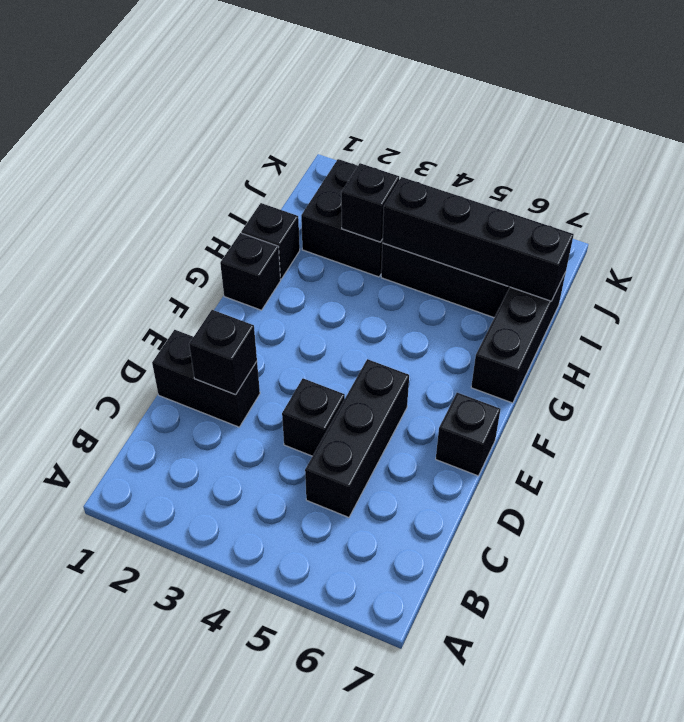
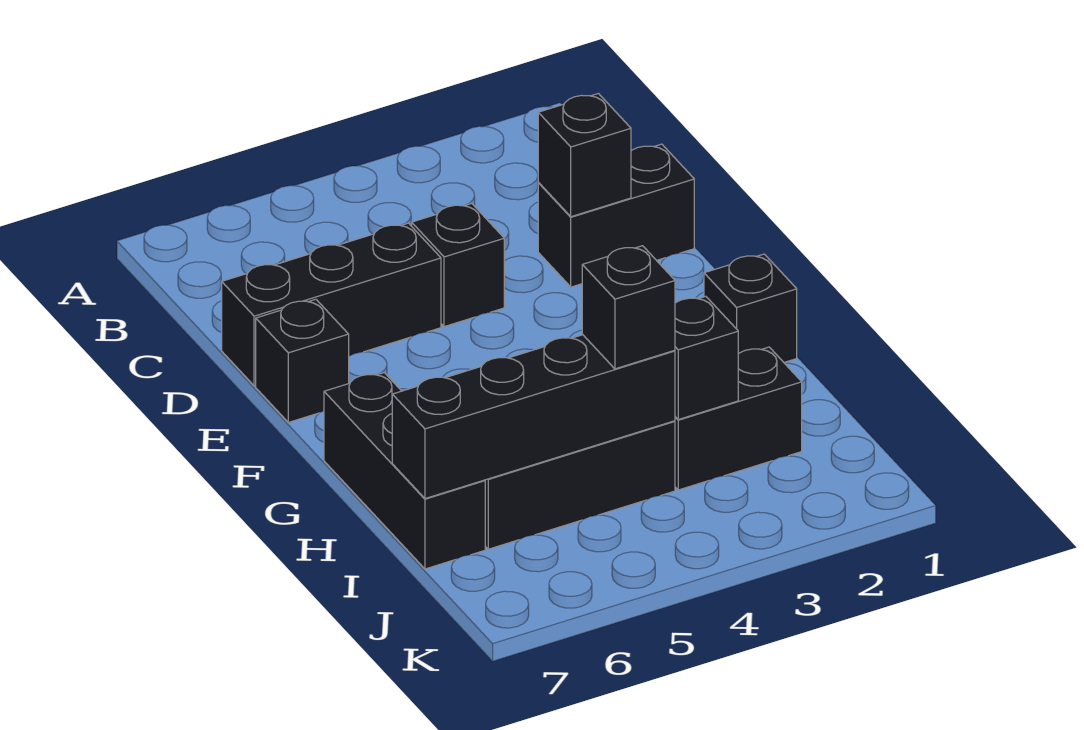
black brick C5:E5 level 1 -> black brick D5:D7 level 1
black brick H1 level 1 -> black brick I4 level 3
black brick I2:J3 level 1 -> black brick I2:I3 level 1

